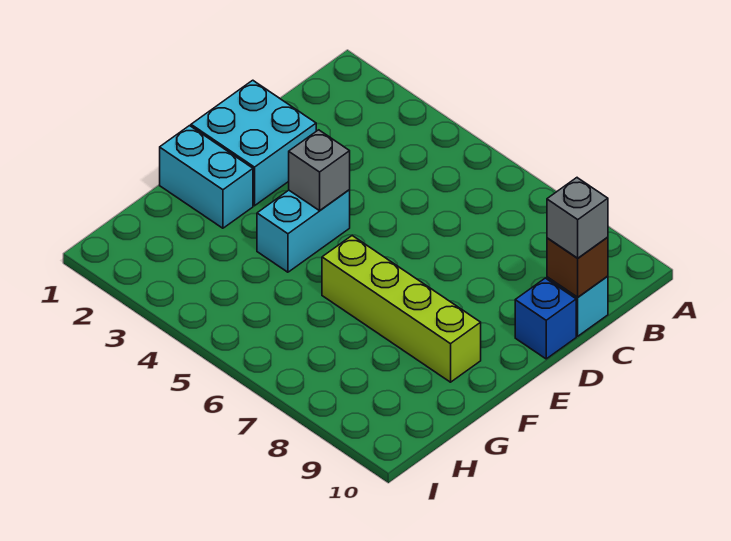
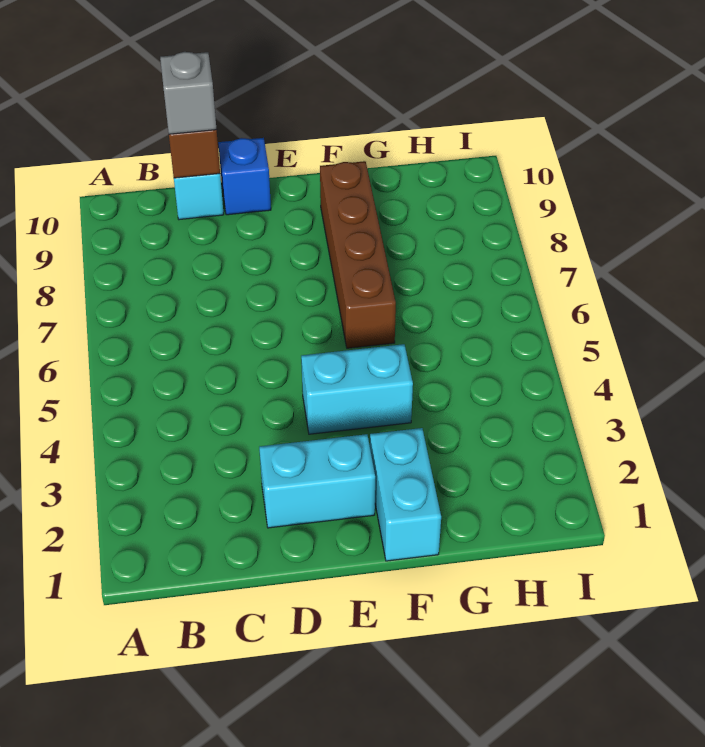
cyan brick D1:E2 level 1 -> cyan brick D2:E2 level 1
grey brick E4 level 2 -> none
lime brick F6:F9 level 1 -> brown brick F6:F9 level 1

